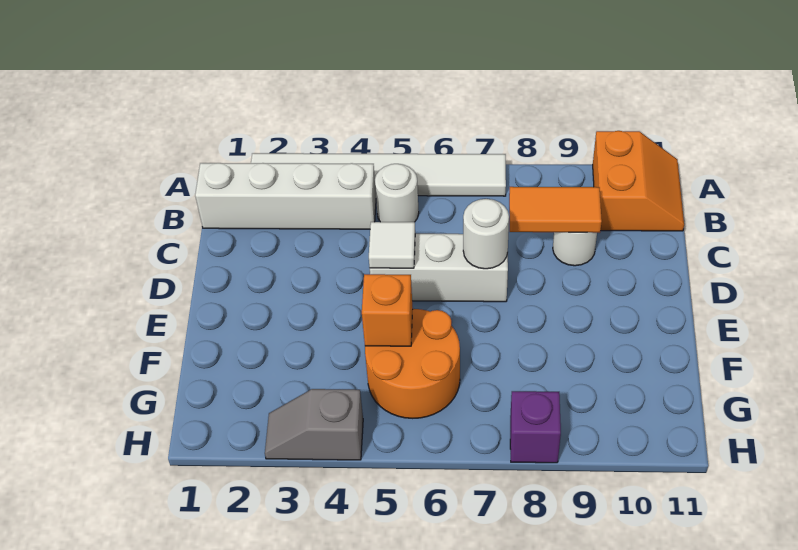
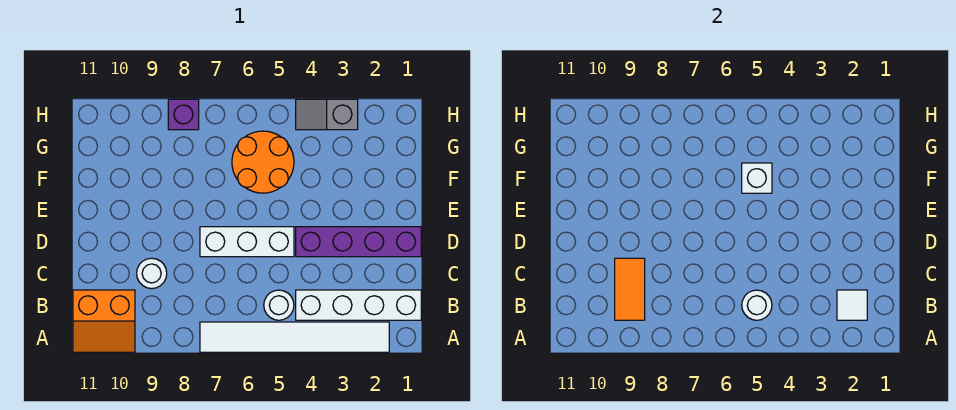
orange slope A10:B11 level 1 top 10 -> orange slope A10:B11 level 1 top B
orange tile C8:C9 level 2 -> orange tile B9:C9 level 2
none -> purple brick D1:D4 level 1
white tile D5 level 2 -> white tile B2 level 2
white round brick D7 level 2 -> white round brick B5 level 2
orange brick F5 level 2 -> white brick F5 level 2
grey slope H3:H4 level 1 top 4 -> grey slope H3:H4 level 1 top 3

